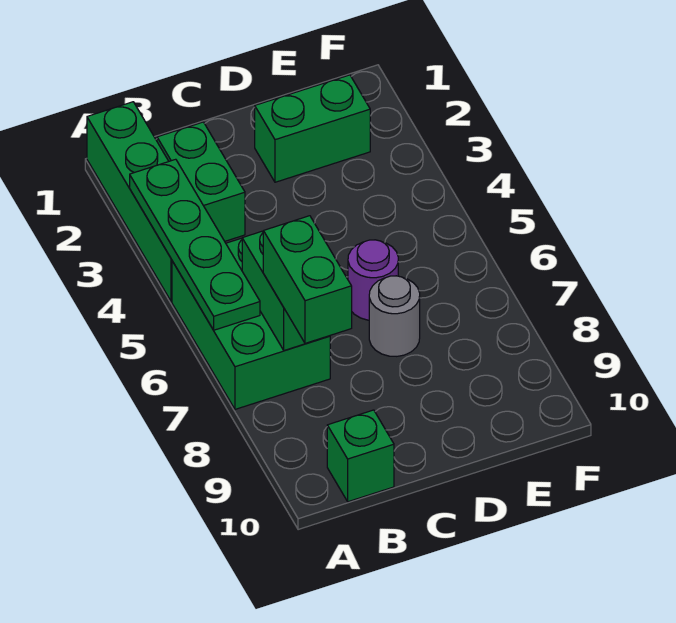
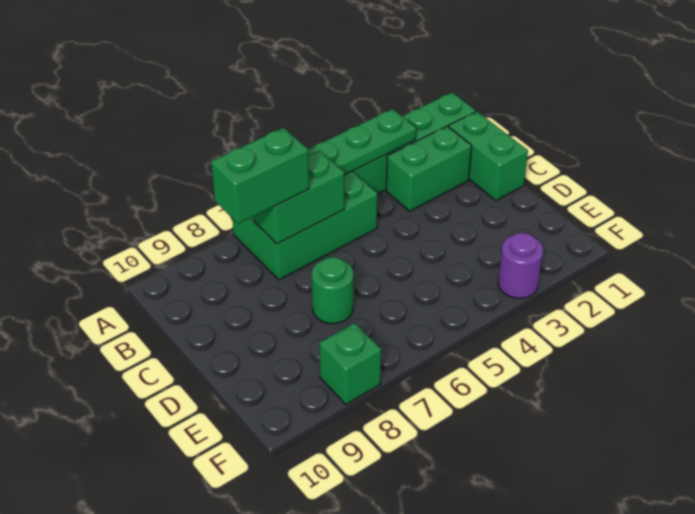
green brick B10 level 1 -> green brick F8 level 1
green brick D2:E2 level 1 -> green brick B1:C1 level 1
purple round brick D6 level 1 -> purple round brick F3 level 1
grey round brick D7 level 1 -> green round brick D7 level 1

